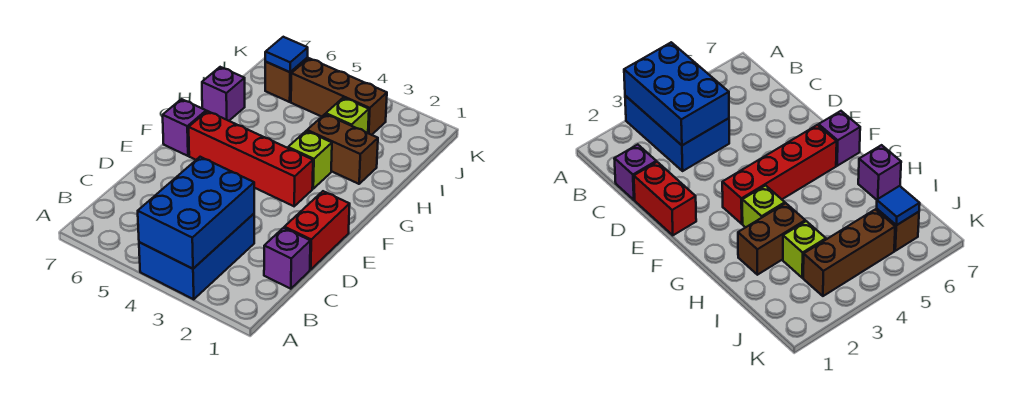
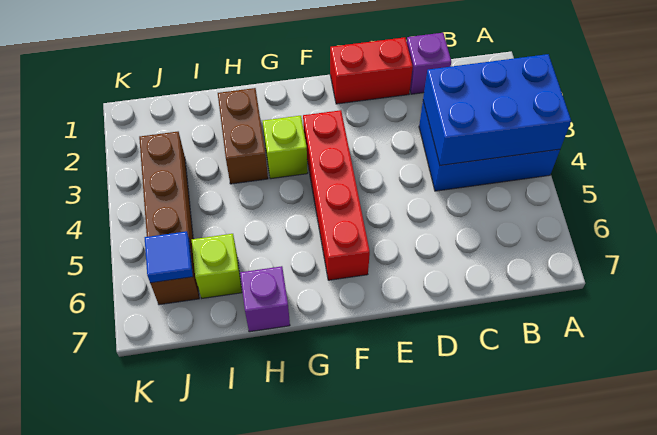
purple brick F7 level 1 -> none
lime brick I3 level 1 -> lime brick I6 level 1

